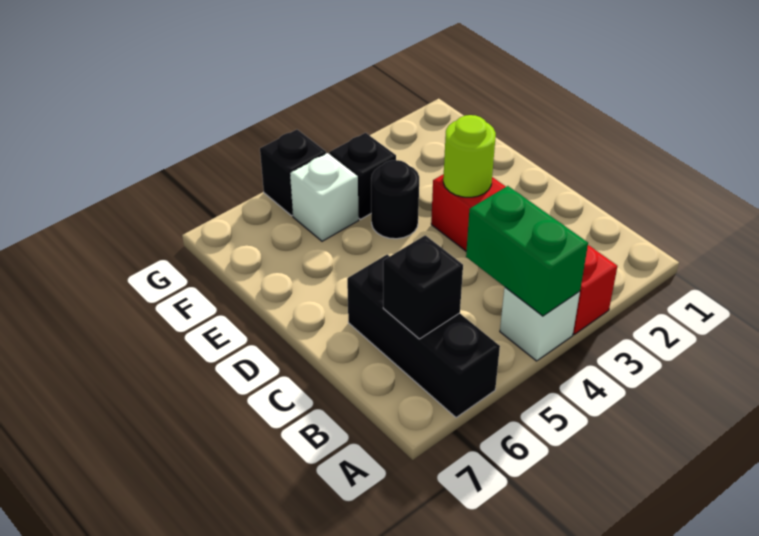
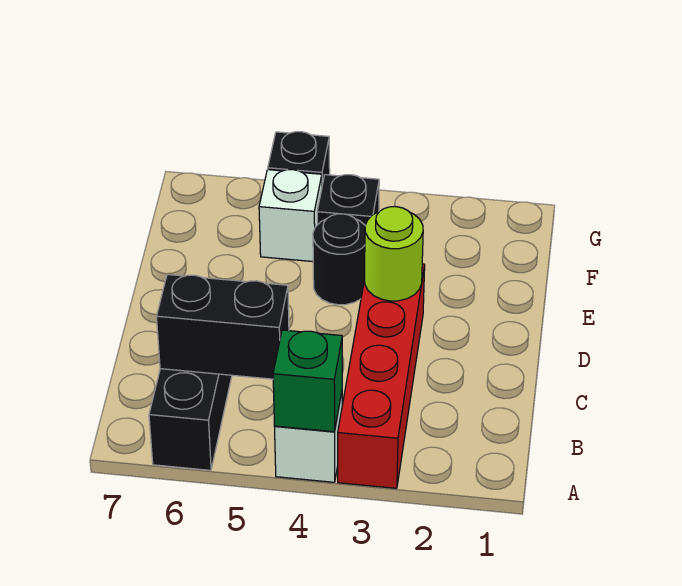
green brick A4:B4 level 2 -> green brick A4 level 2
black brick B6 level 2 -> black brick B5:B6 level 2

